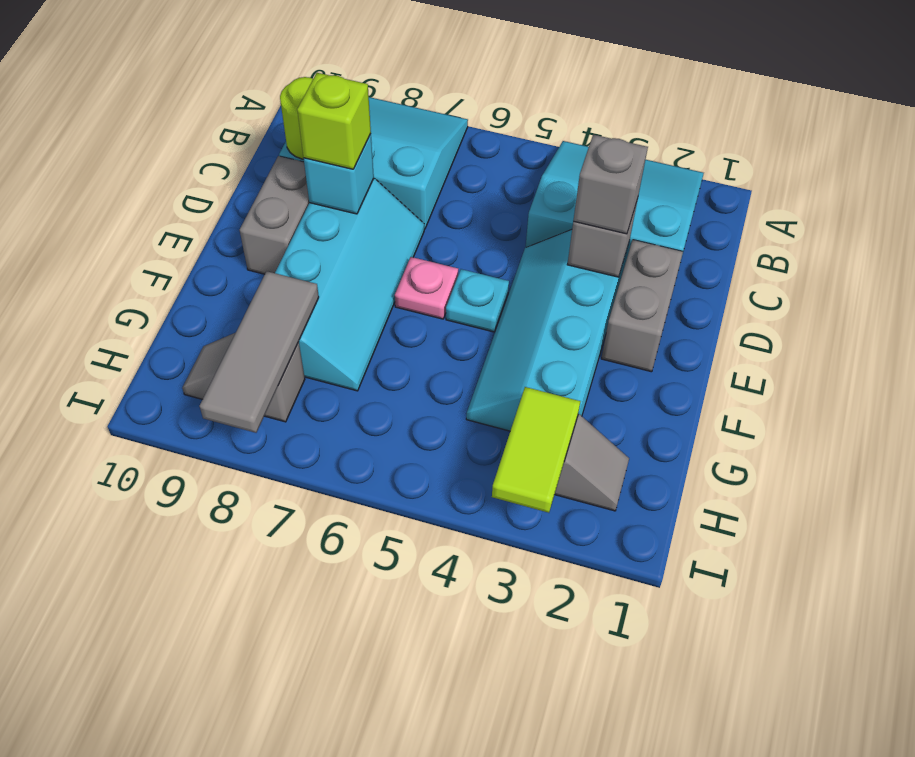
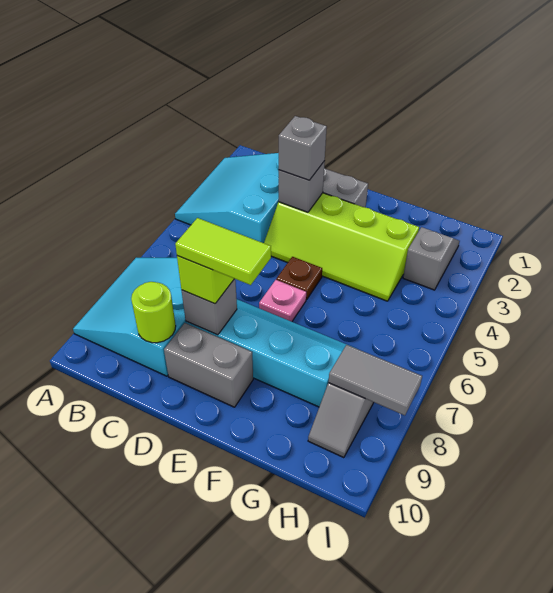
cyan slope D3:G4 level 1 top 3 -> lime slope D3:G4 level 1 top 3
cyan brick D8 level 2 -> grey brick D8 level 2
cyan plate E5 level 1 -> brown plate E5 level 1
grey tile G8:I8 level 2 -> grey tile H8:I8 level 2
lime tile H3:I3 level 2 -> lime tile D8:E8 level 4

